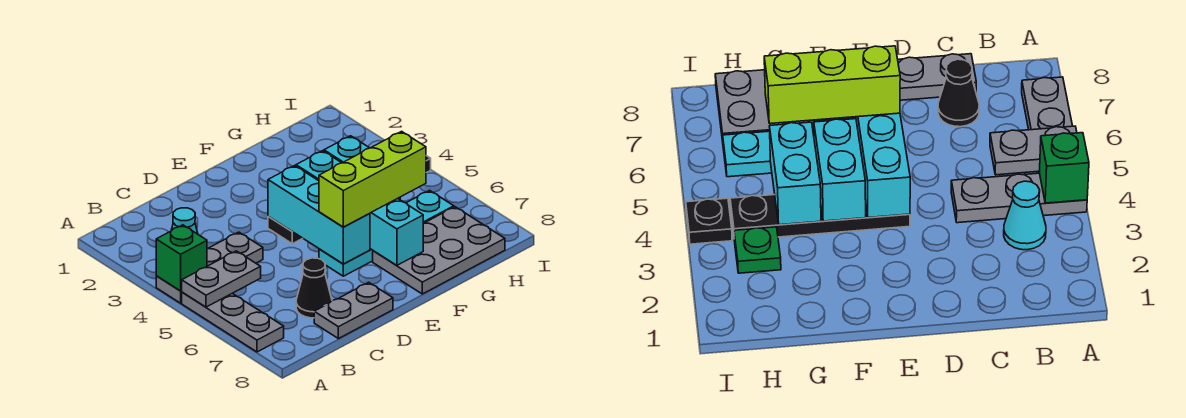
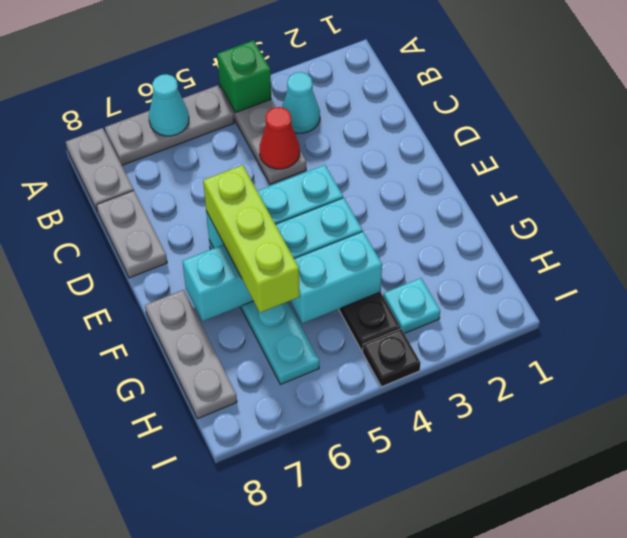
grey plate A5:B5 level 2 -> grey plate A8:B8 level 1
none -> cyan cone A6 level 2
none -> red cone C4 level 2
black cone C7 level 1 -> none
grey plate F7:H8 level 1 -> grey plate F8:H8 level 1
green plate H3 level 1 -> cyan plate H3 level 1

